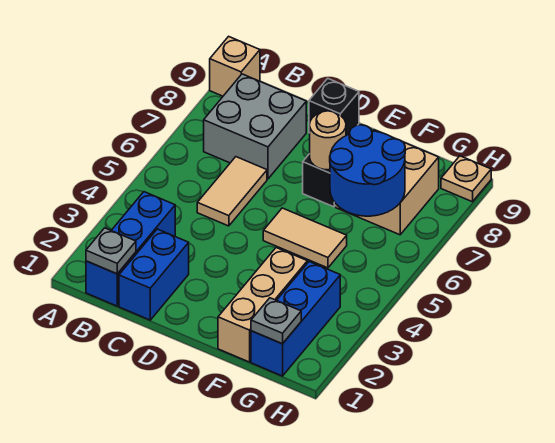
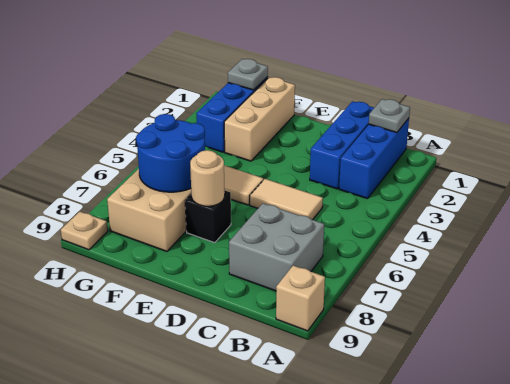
blue brick C1:C2 level 1 -> blue brick C1:C3 level 1
tan tile C5:C6 level 1 -> tan tile C5:D5 level 1
black brick D9 level 1 -> none

